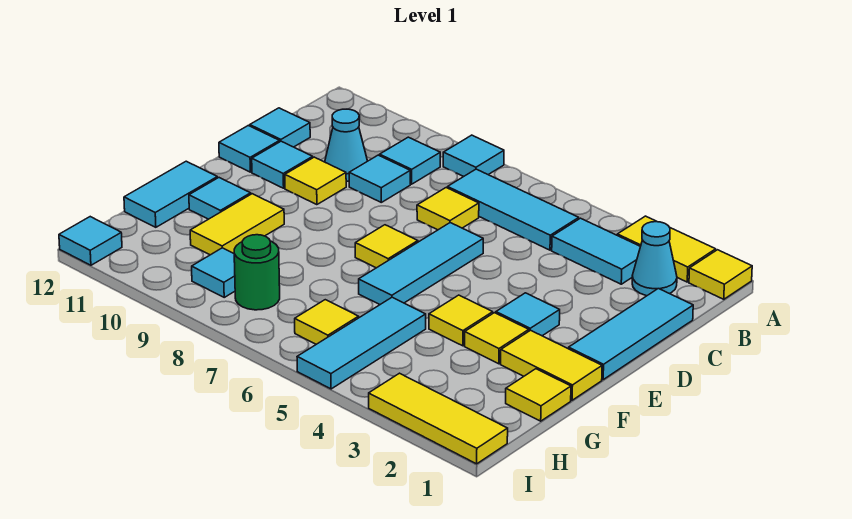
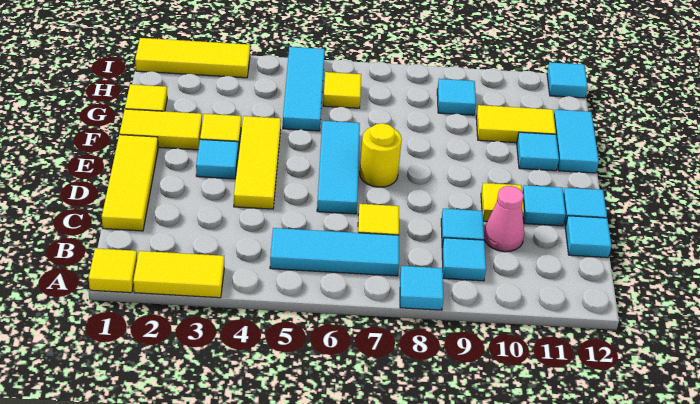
cyan cone B2 level 1 -> none
cyan tile B3:B4 level 1 -> none
cyan tile C1:E1 level 1 -> yellow tile C1:E1 level 1
cyan cone C10 level 1 -> pink cone C10 level 1
yellow tile E7 level 1 -> yellow round brick E7 level 1
yellow tile F4 level 1 -> yellow tile D4:F4 level 1
yellow tile F10:G10 level 1 -> yellow tile G10:G11 level 1
green round brick H8 level 1 -> none

